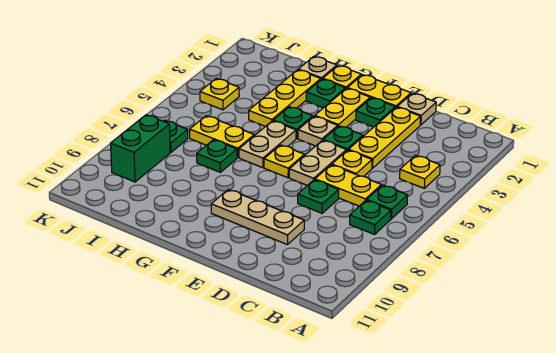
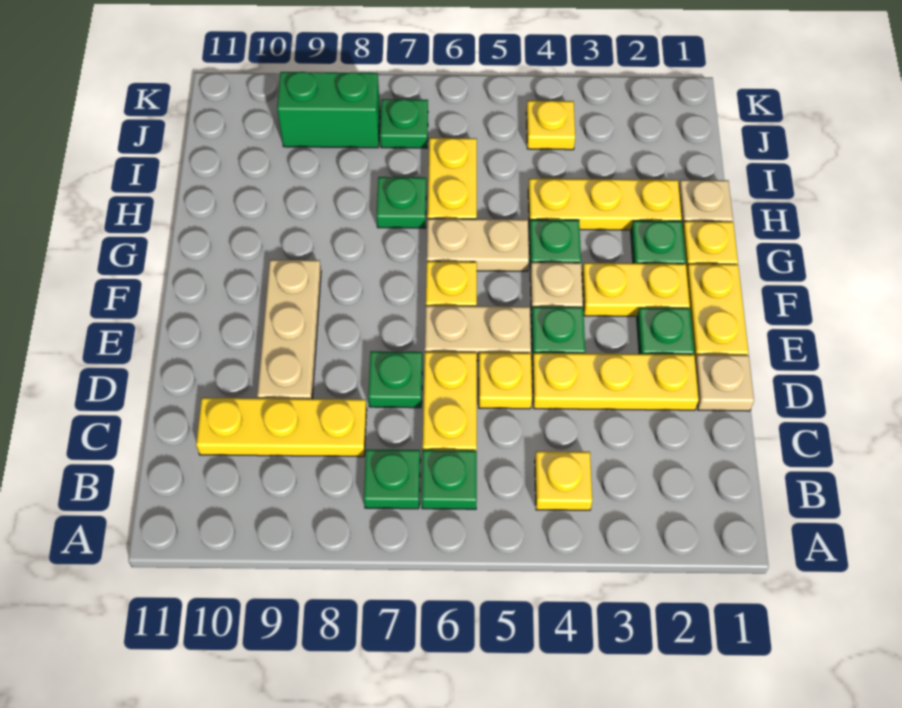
none -> yellow plate C8:C10 level 1

